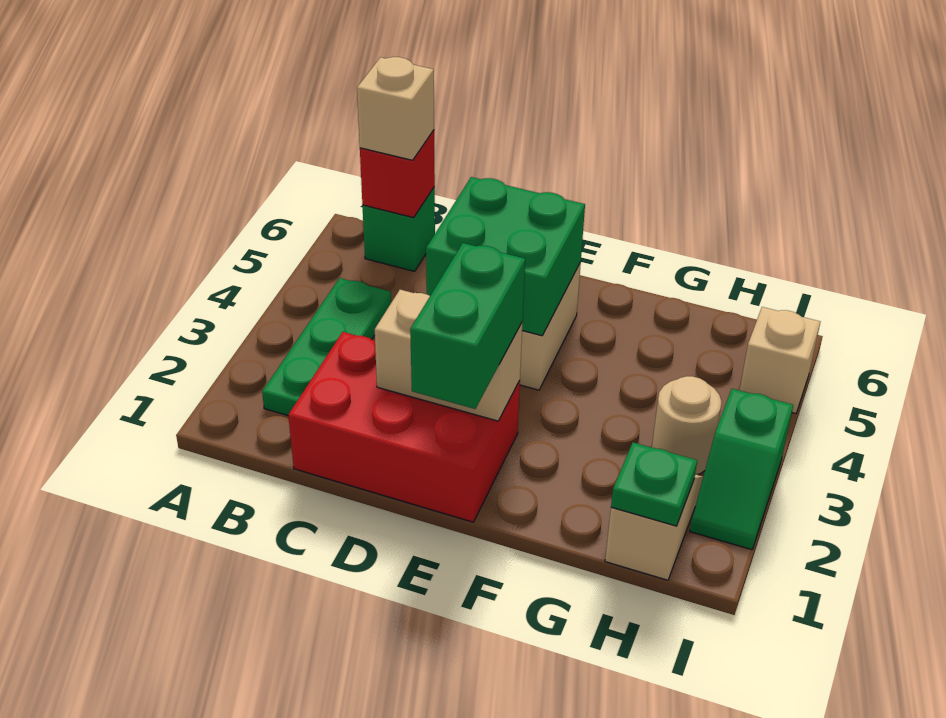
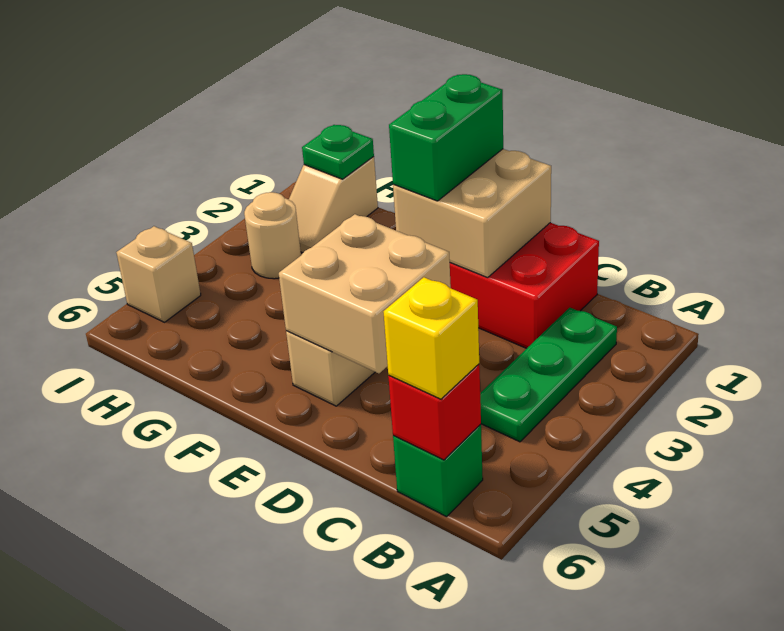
tan brick B6 level 3 -> yellow brick B6 level 3
tan brick D2:E2 level 2 -> tan brick D1:E2 level 2
green brick D4:E5 level 2 -> tan brick D4:E5 level 2
green slope I2:I3 level 1 top 3 -> none

